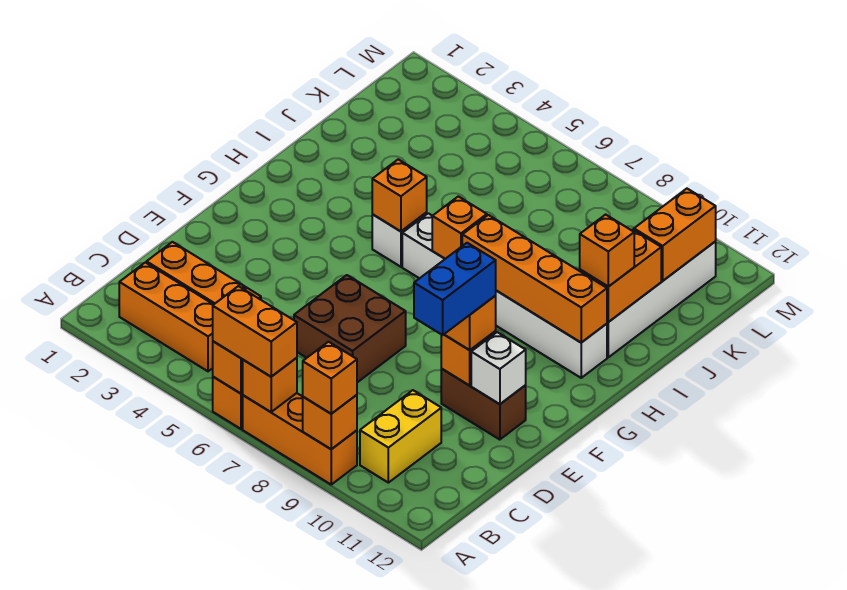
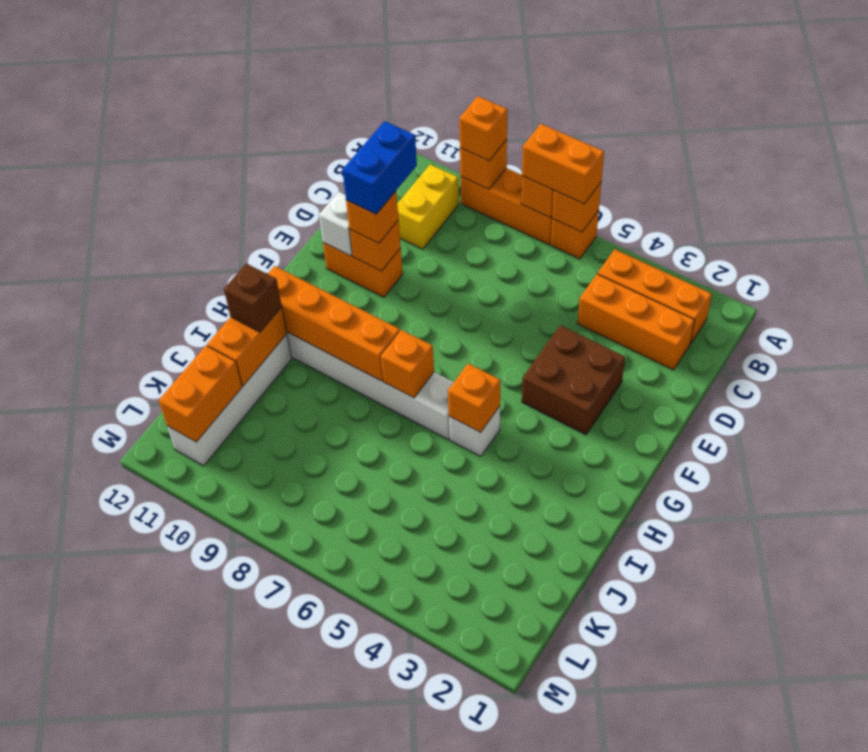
brown brick D6:E7 level 1 -> brown brick E3:F4 level 1
brown brick E10:E11 level 1 -> orange brick E10:E11 level 1
orange brick I11 level 3 -> brown brick I11 level 3

